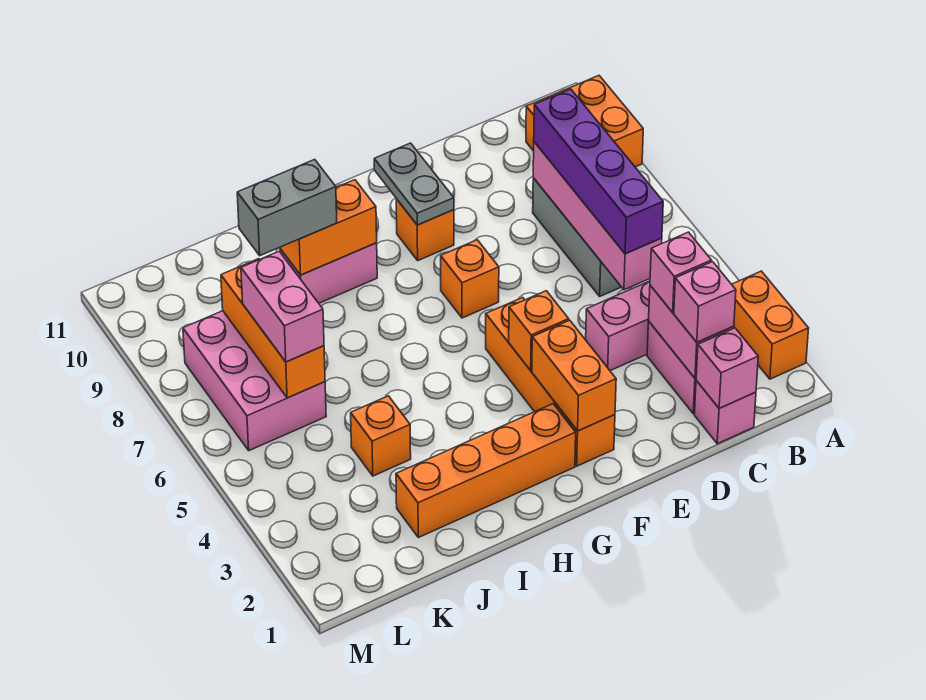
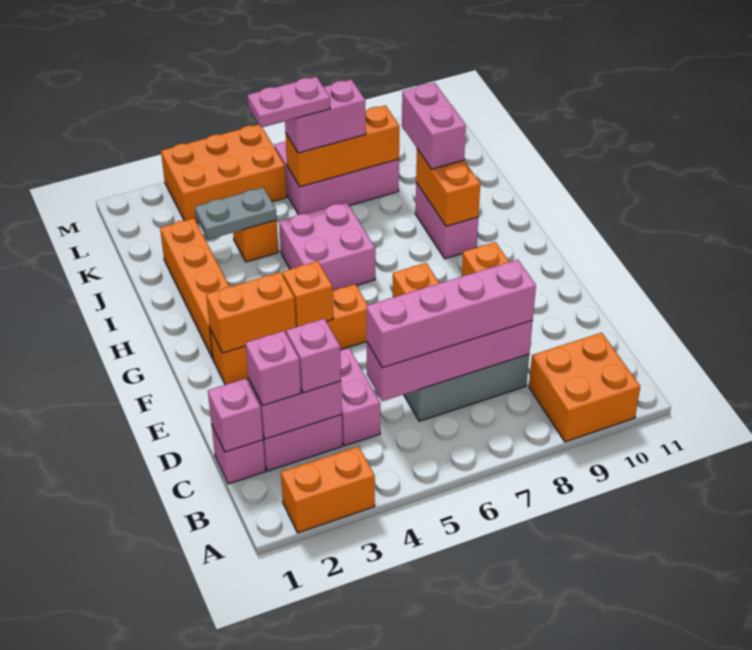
purple brick C5:C8 level 3 -> pink brick C5:C8 level 3
grey plate F9:F10 level 2 -> grey plate J3:J4 level 2
none -> pink brick H5:I6 level 1
grey brick I9:J9 level 3 -> pink brick I9:J9 level 3
none -> pink plate K5:K6 level 4
none -> orange brick L3:M5 level 1

